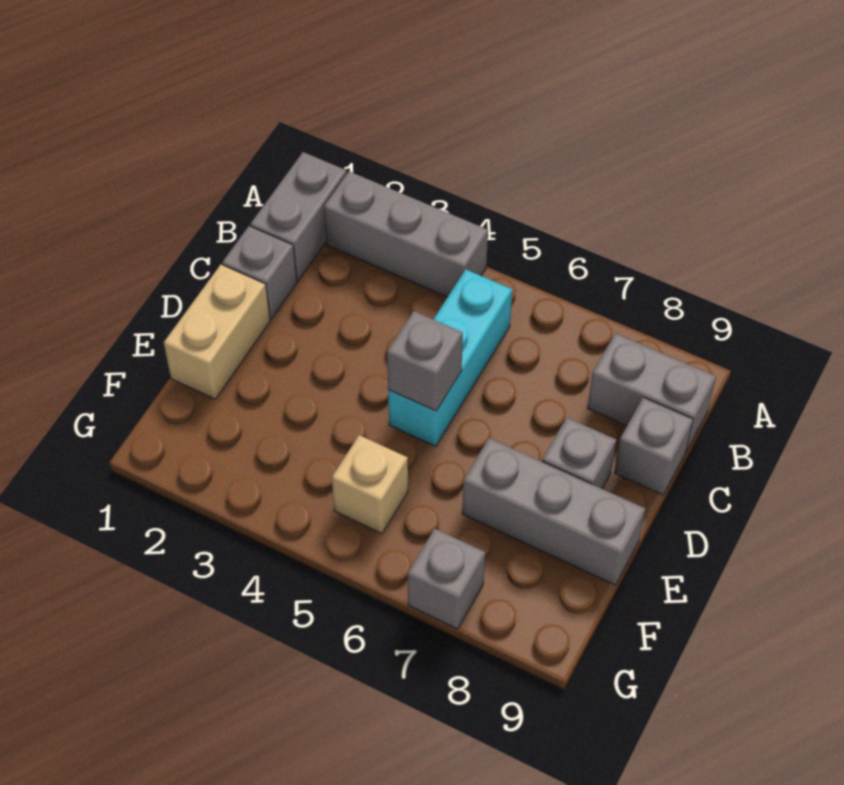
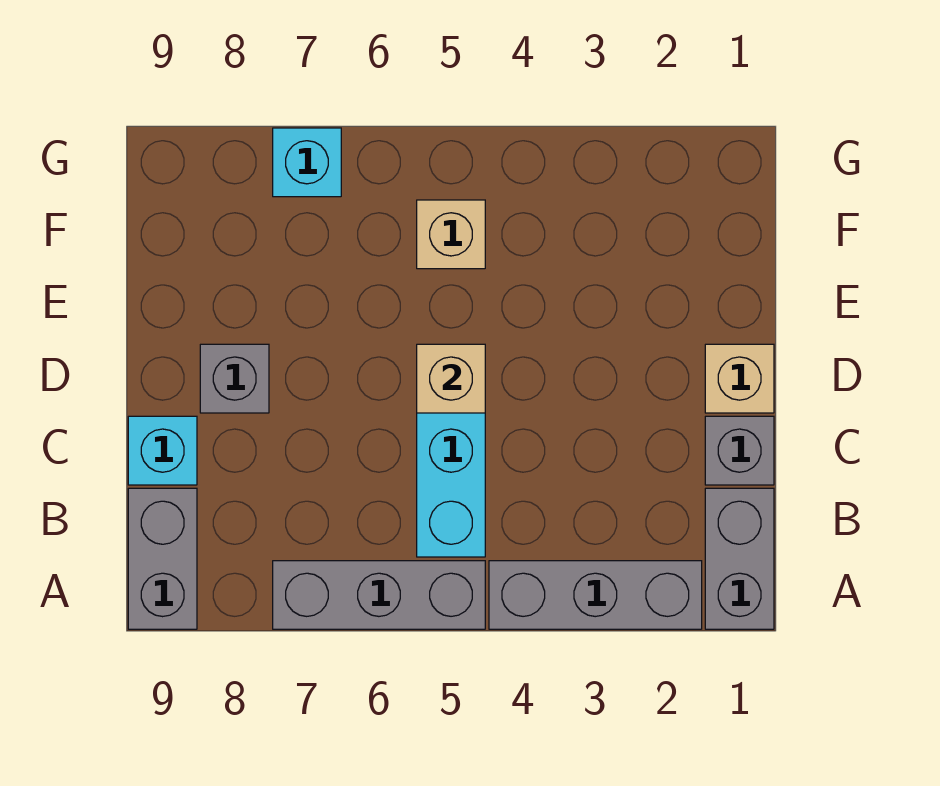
grey brick B8:B9 level 1 -> grey brick A9:B9 level 1
grey brick C9 level 1 -> cyan brick C9 level 1
tan brick D1:E1 level 1 -> tan brick D1 level 1
grey brick D5 level 2 -> tan brick D5 level 2
grey brick E7:E9 level 1 -> grey brick A5:A7 level 1
grey brick G7 level 1 -> cyan brick G7 level 1

